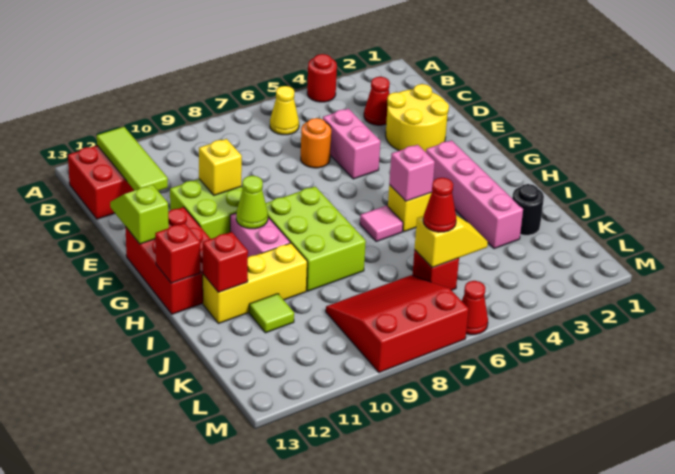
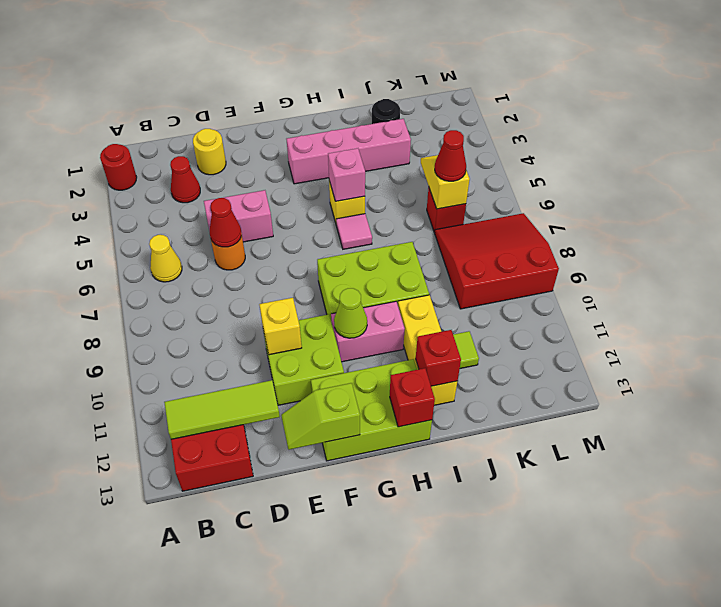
red round brick A4 level 1 -> red round brick A2 level 1
yellow round brick D2:E3 level 1 -> yellow round brick D2 level 1
red brick F12:H13 level 1 -> lime brick F12:H13 level 1
red slope K7:M9 level 1 top M -> red slope K7:M9 level 1 top 9
red cone M6 level 1 -> red cone D6 level 2

